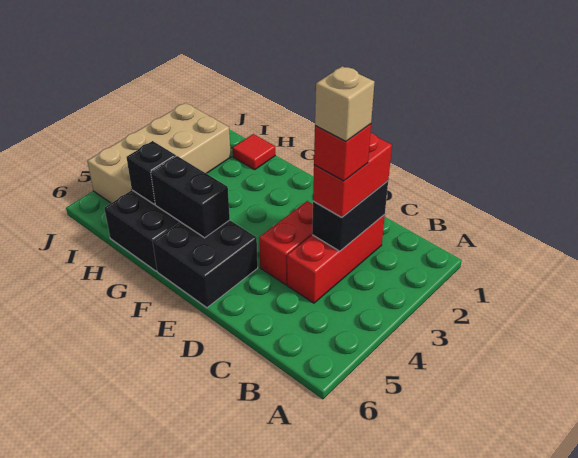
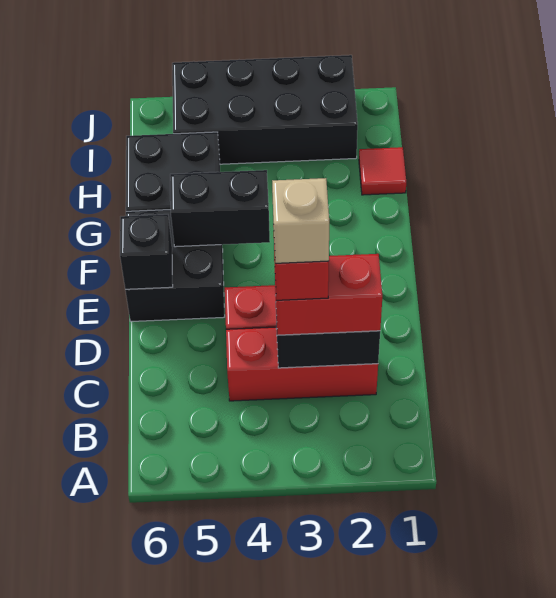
black brick F5:G5 level 2 -> black brick F4:F5 level 2
black brick H5 level 2 -> black brick E6 level 2
tan brick I2:J5 level 1 -> black brick I2:J5 level 1

